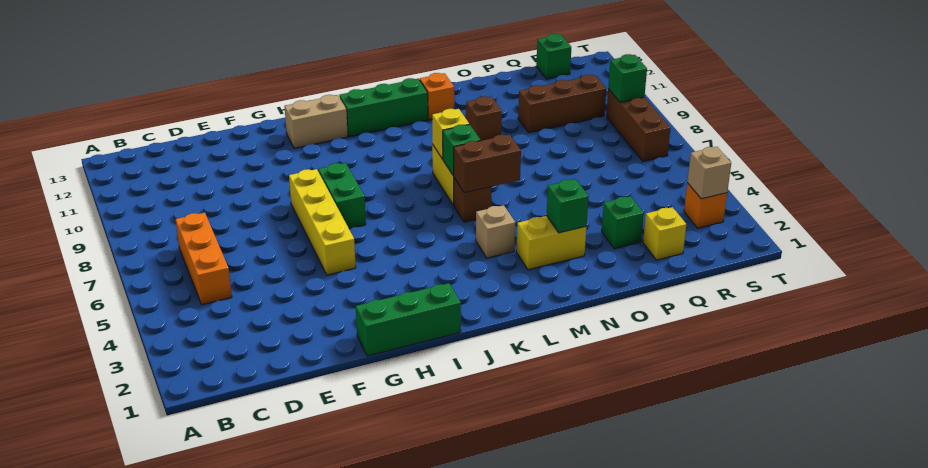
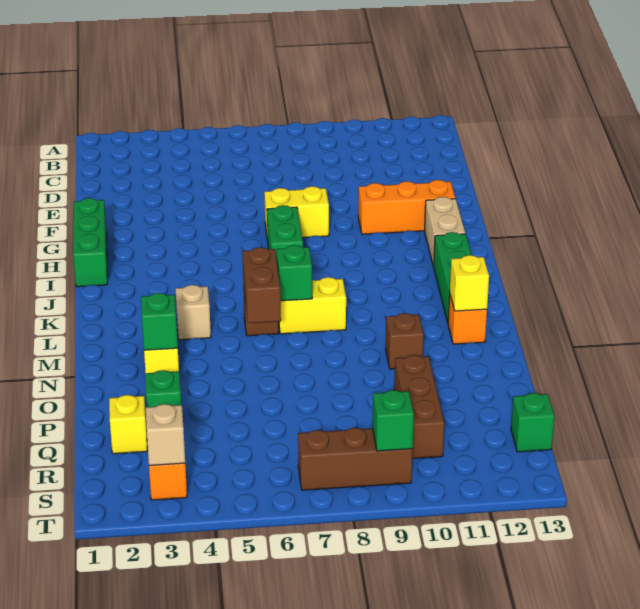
orange brick C5:C7 level 1 -> orange brick G10:G12 level 1
yellow brick G5:G8 level 1 -> yellow brick G7:G8 level 1
green brick H7:H8 level 1 -> green brick H7:I7 level 1
yellow brick L8 level 2 -> yellow brick M12 level 2

